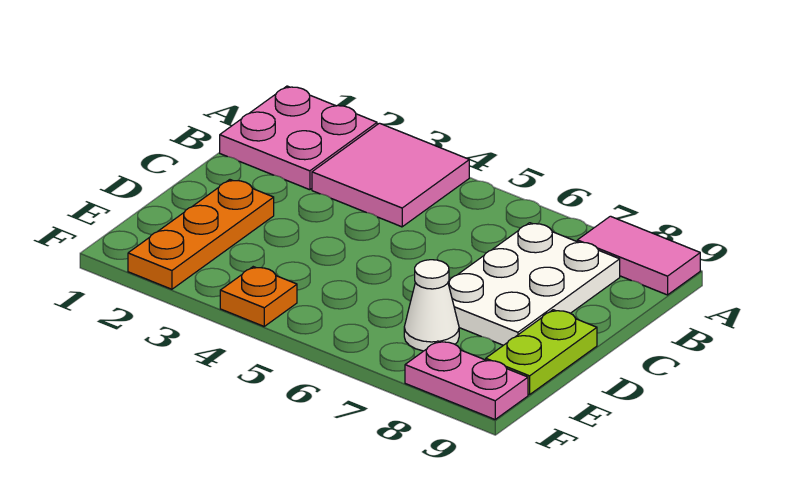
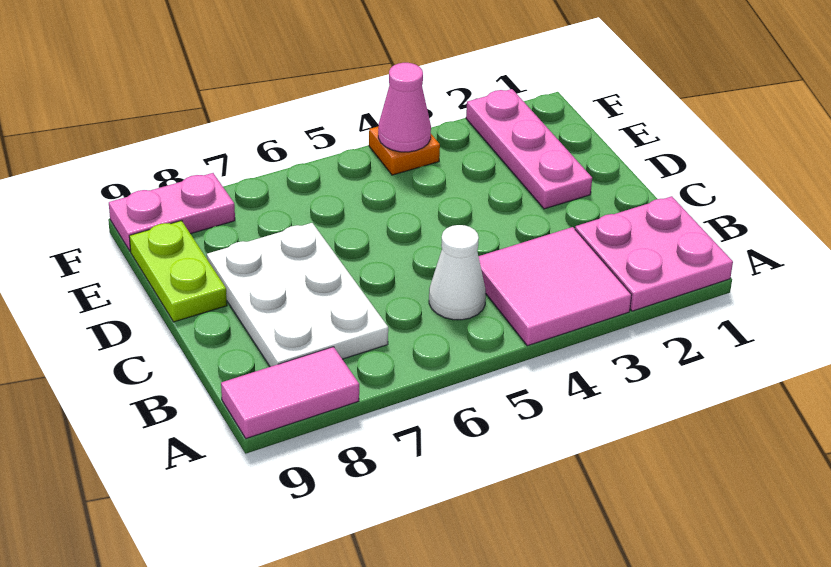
orange plate D2:F2 level 1 -> pink plate D2:F2 level 1
white cone E7 level 1 -> white cone B5 level 1
none -> pink cone F4 level 2

